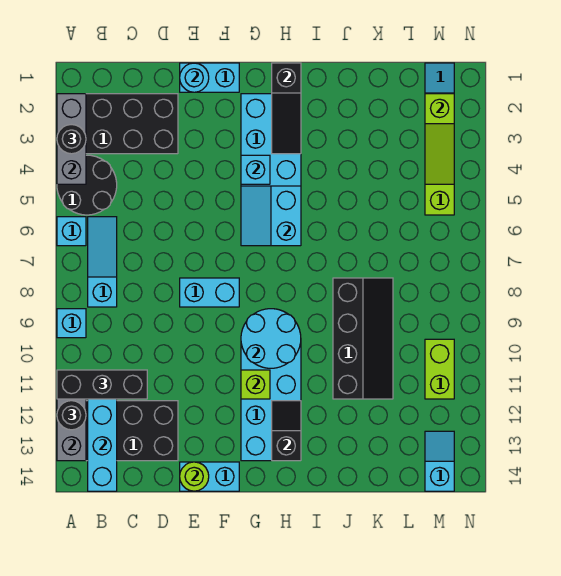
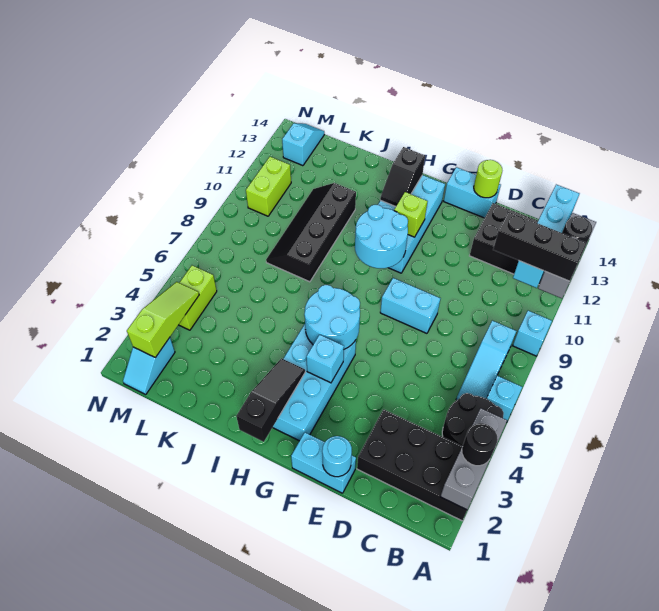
cyan slope G5:H6 level 2 top H -> cyan round brick G5:H6 level 2
cyan slope M13:M14 level 1 top 14 -> cyan slope M13:M14 level 1 top 13

